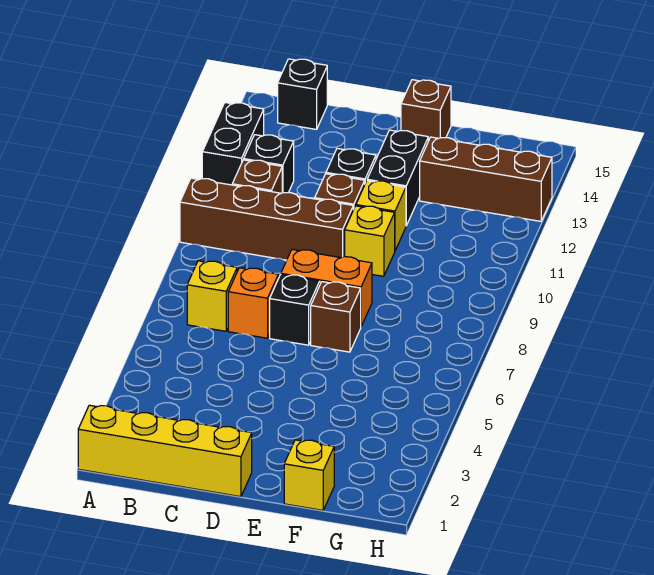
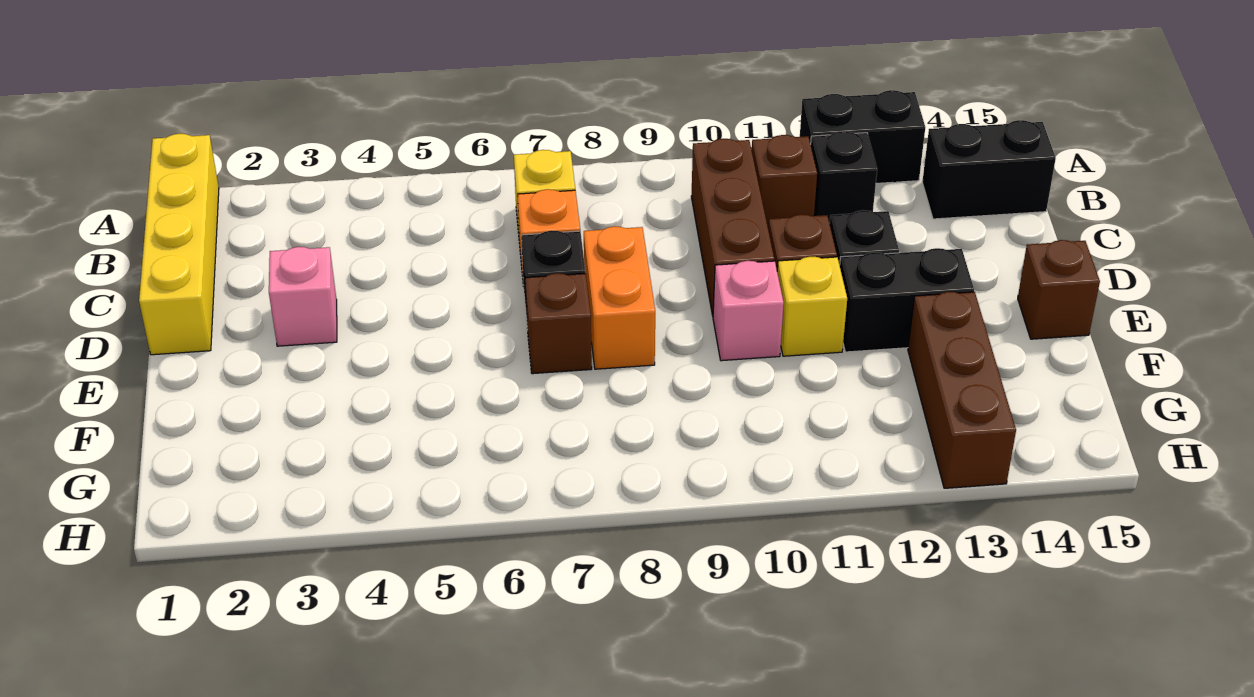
brown brick A10:D10 level 1 -> brown brick B10:D10 level 1
black brick B15 level 1 -> black brick B14:B15 level 1
none -> pink brick D3 level 1
yellow brick E10 level 1 -> pink brick E10 level 1
yellow brick F1 level 1 -> none

